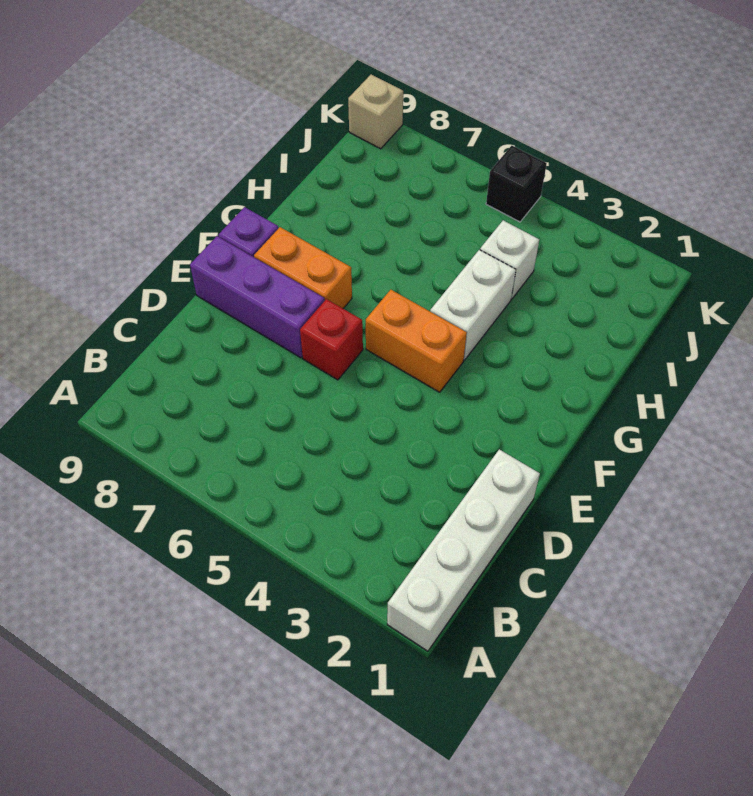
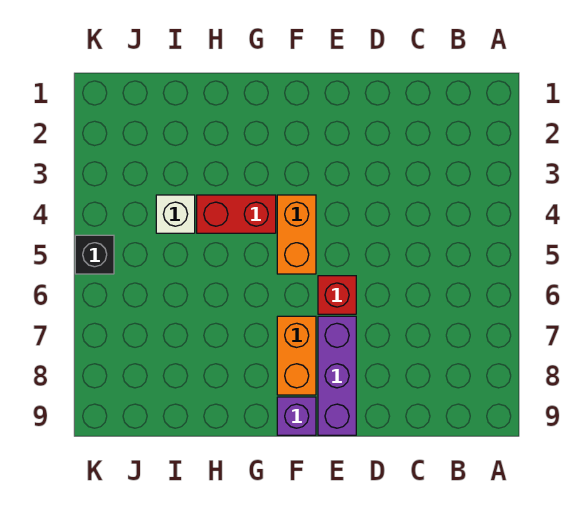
white brick A1:D1 level 1 -> none
white brick G4:H4 level 1 -> red brick G4:H4 level 1
tan brick K9 level 1 -> none

